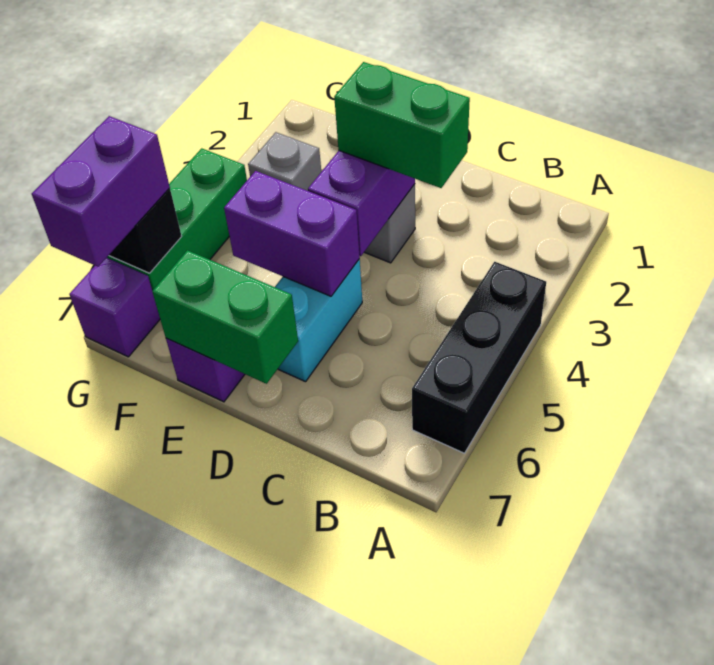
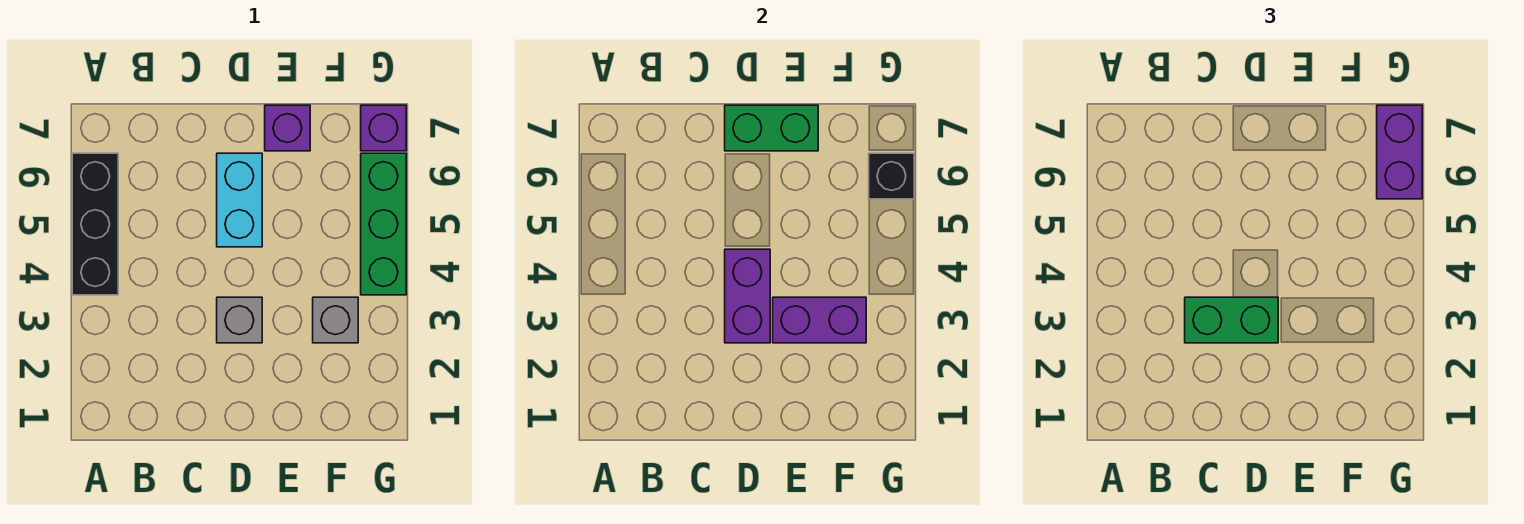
purple brick D5:E5 level 2 -> purple brick E3:F3 level 2

